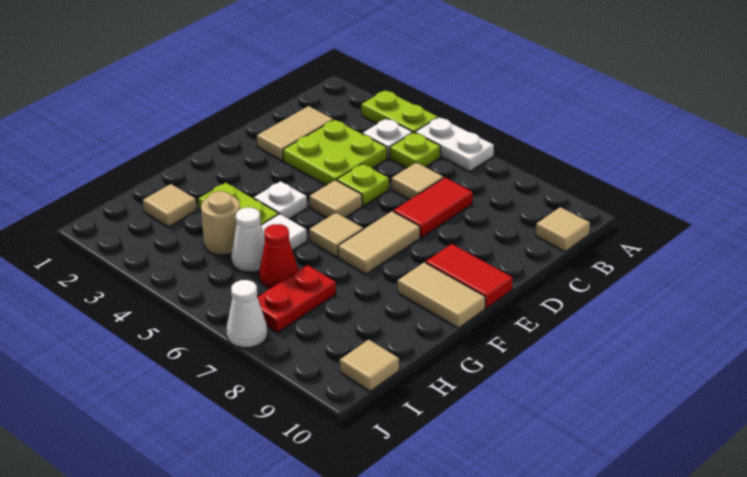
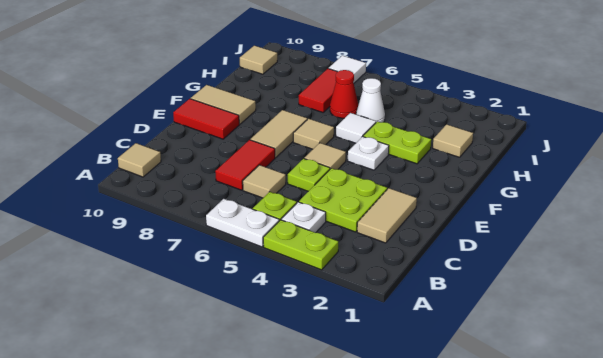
tan round brick H4 level 1 -> none
red plate H7:I7 level 1 -> red tile H7:I7 level 1
white cone J7 level 1 -> white tile J7 level 1

